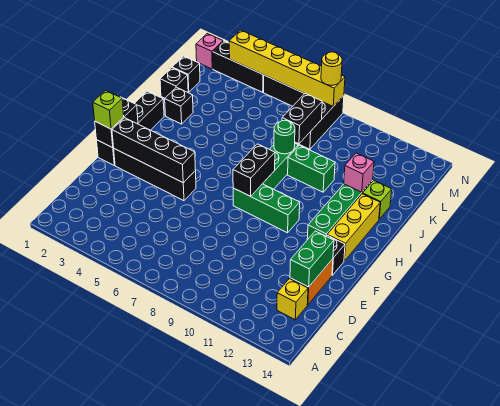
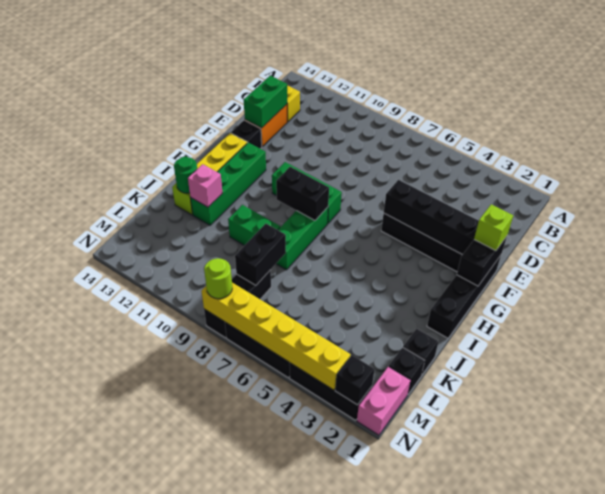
black brick G8:H8 level 2 -> black brick H8:H9 level 2
black brick J2 level 1 -> black brick N2 level 2
green round brick J8 level 2 -> green round brick J13 level 2
pink brick N1 level 1 -> pink brick M1:N1 level 1
yellow round brick N8 level 3 -> lime round brick N8 level 3

